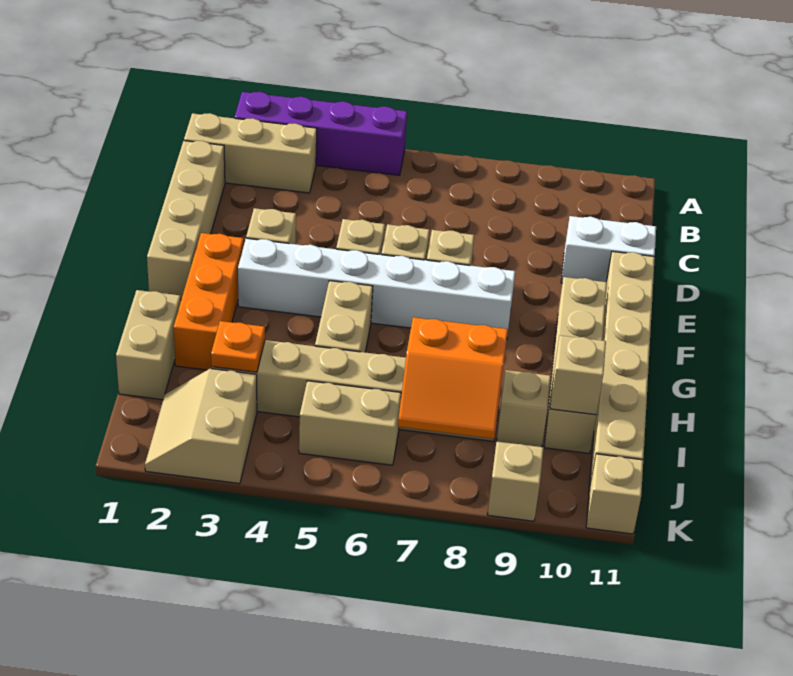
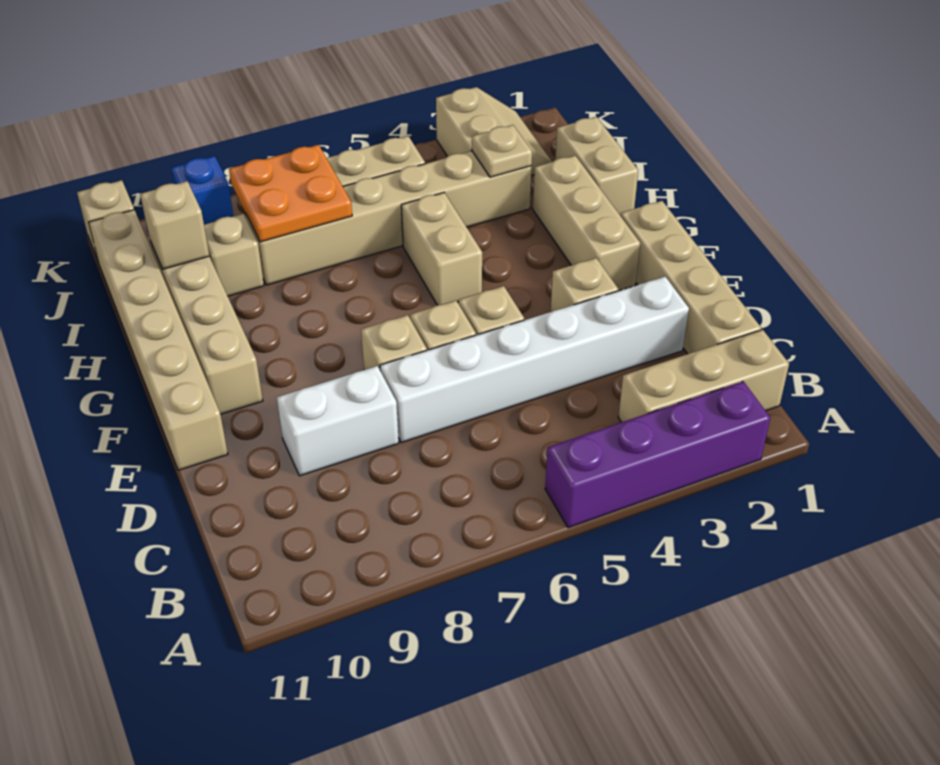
white brick D10:D11 level 1 -> white brick D8:D9 level 1
orange brick F2:H2 level 1 -> tan brick F2:H2 level 1
white brick F3:F8 level 1 -> white brick D2:D7 level 1
orange plate I3 level 2 -> tan plate I3 level 2
orange slope I7:J8 level 2 top I -> orange plate I7:J8 level 2
tan brick K9 level 1 -> blue brick K9 level 1

